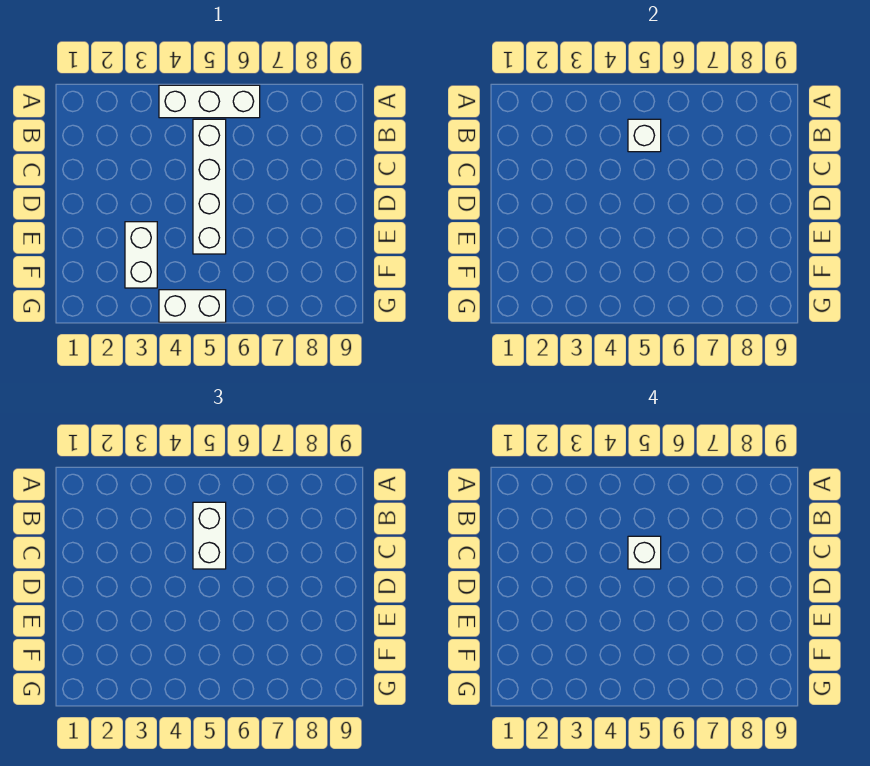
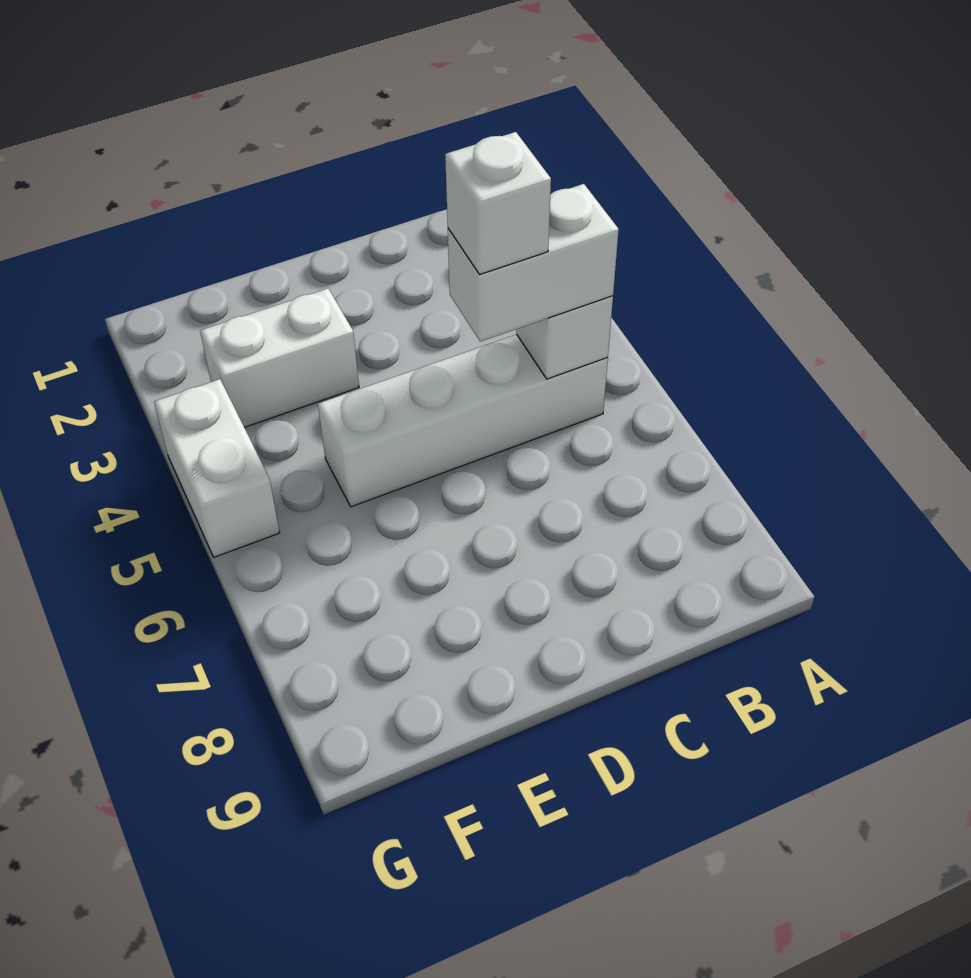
white brick A4:A6 level 1 -> none

